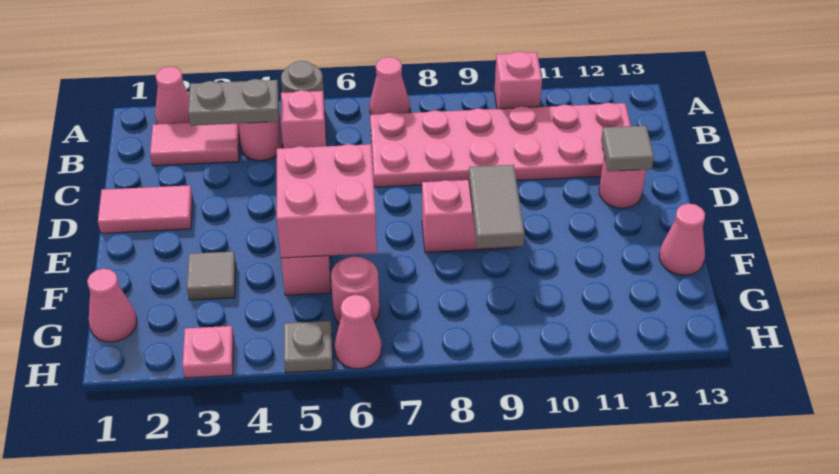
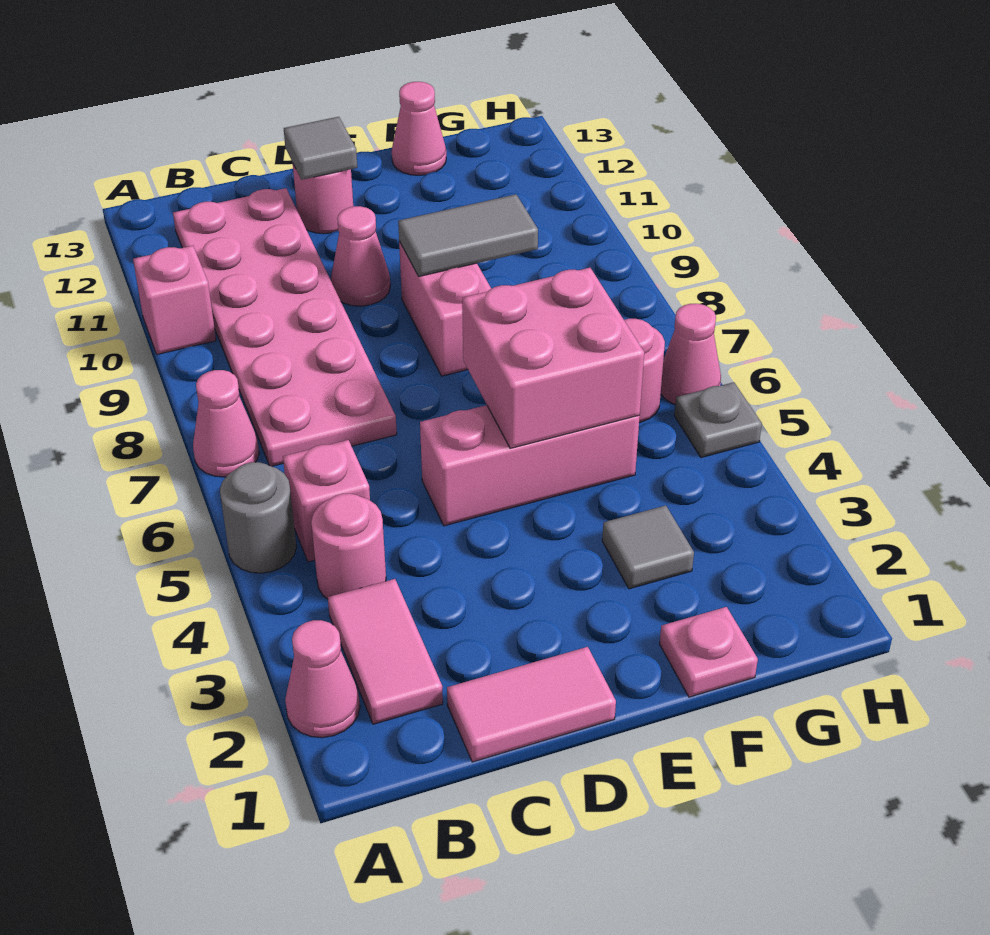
grey plate B3:B4 level 2 -> none
pink tile D1:D2 level 1 -> pink tile C1:D1 level 1
pink cone G1 level 1 -> pink cone D10 level 1
pink plate H3 level 1 -> pink plate F1 level 1

